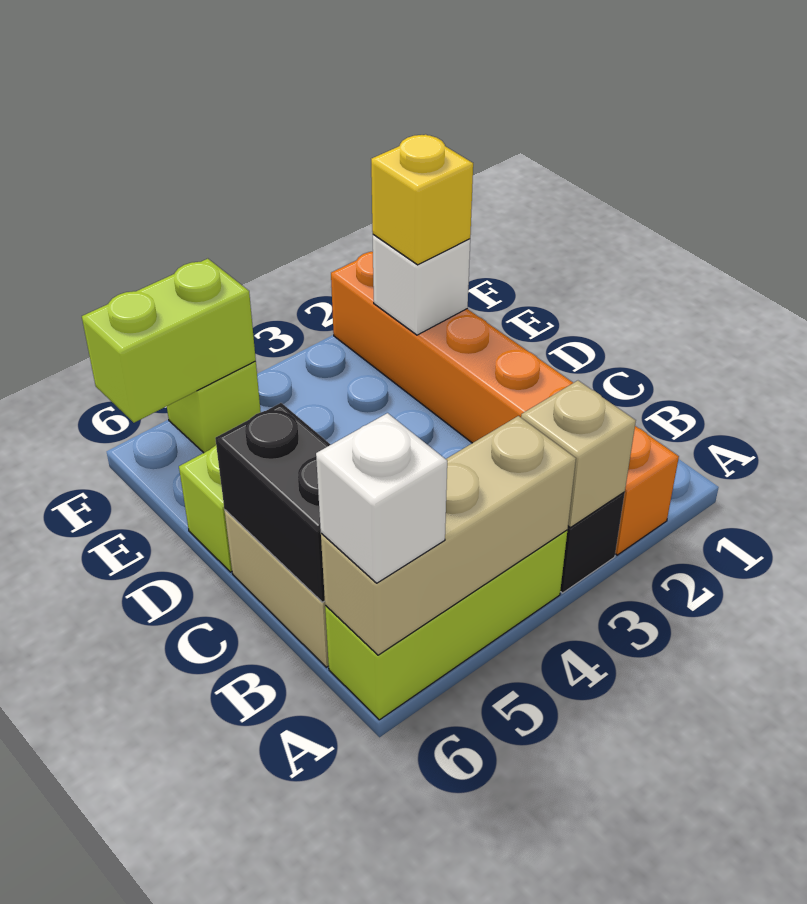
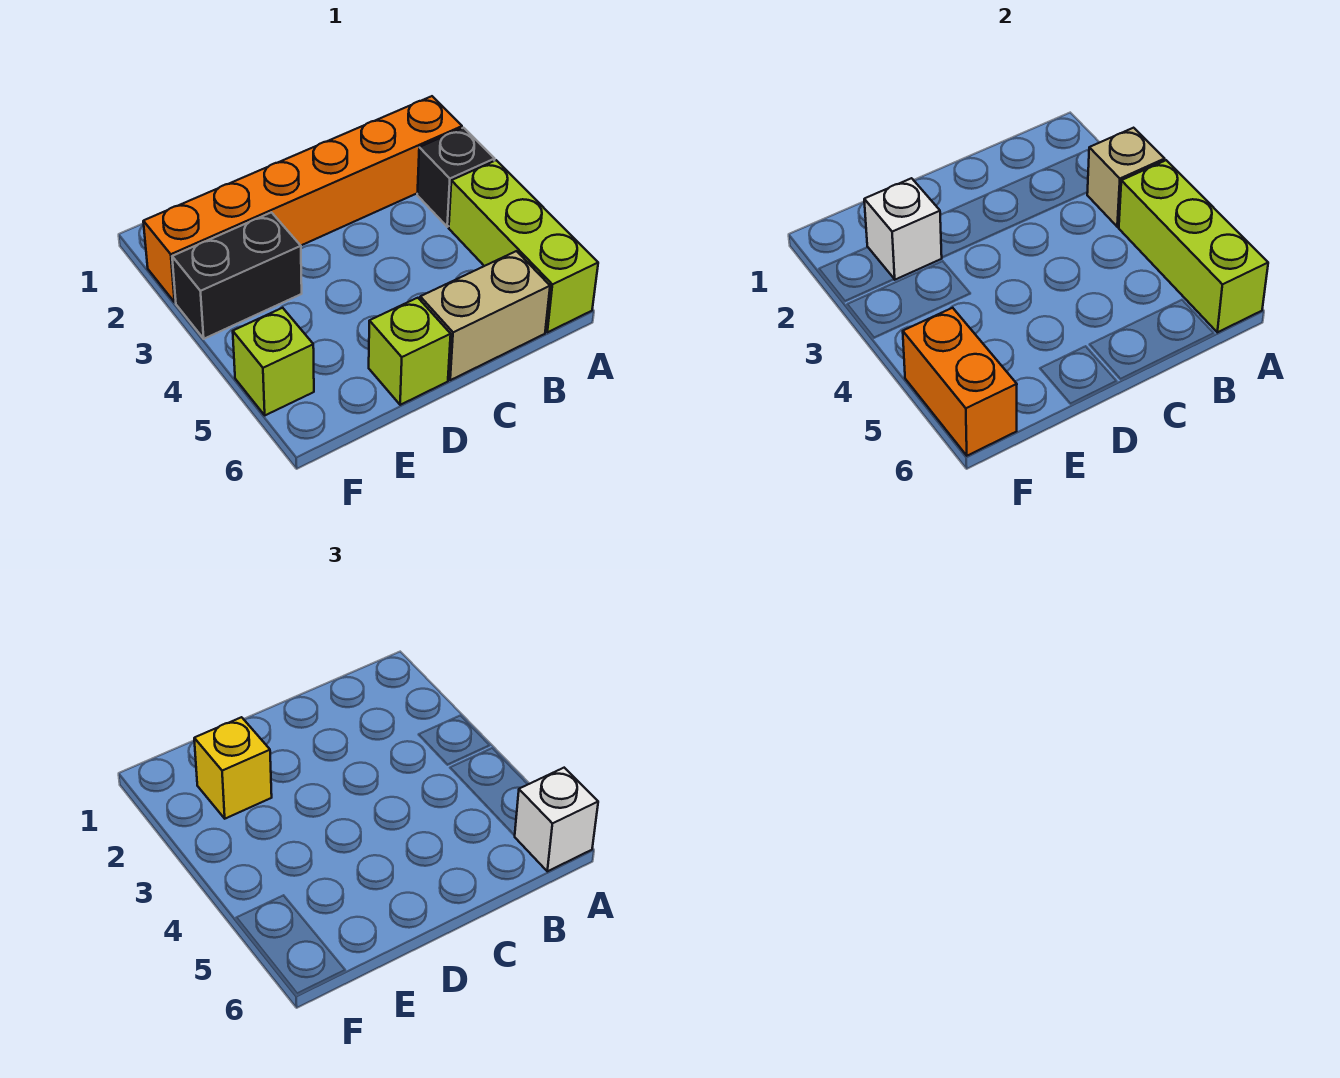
tan brick A4:A6 level 2 -> lime brick A4:A6 level 2
black brick B6:C6 level 2 -> black brick E3:F3 level 1
lime brick F5:F6 level 2 -> orange brick F5:F6 level 2

